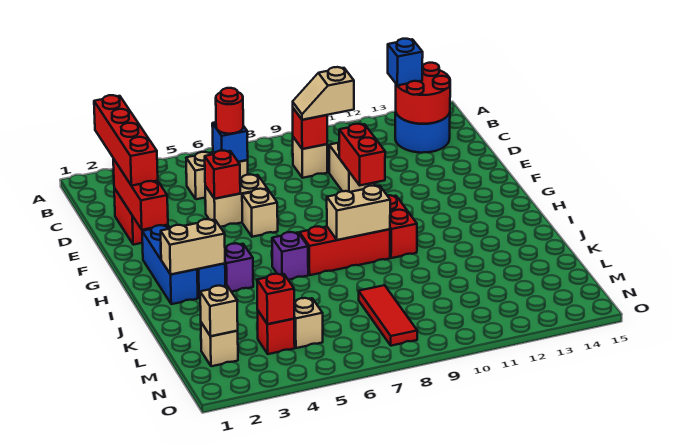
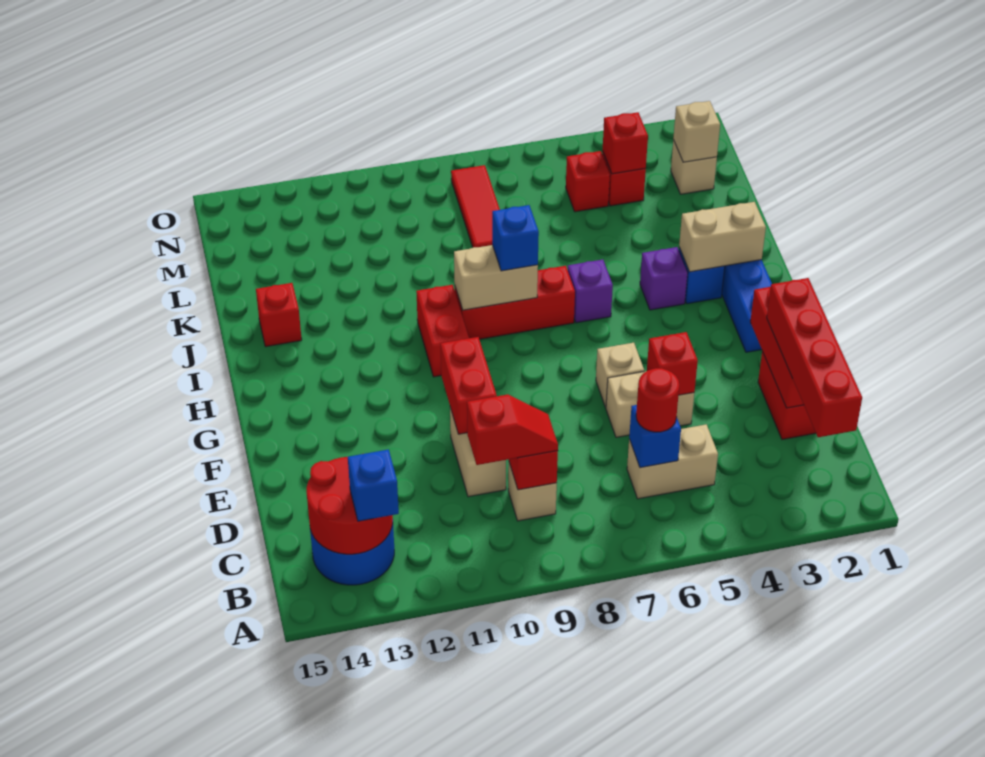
tan slope C9:C10 level 3 top 10 -> red slope C9:C10 level 3 top 10
none -> blue brick I8 level 3
none -> red brick J14 level 1
tan brick M5 level 1 -> red brick M5 level 1

